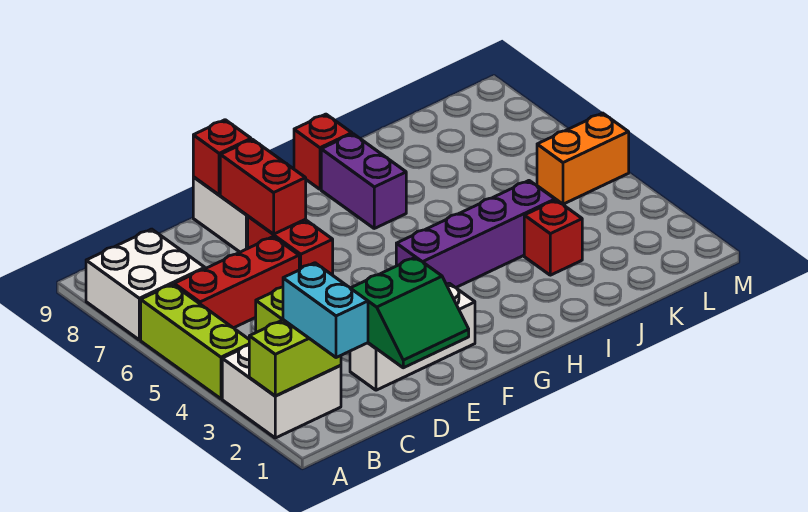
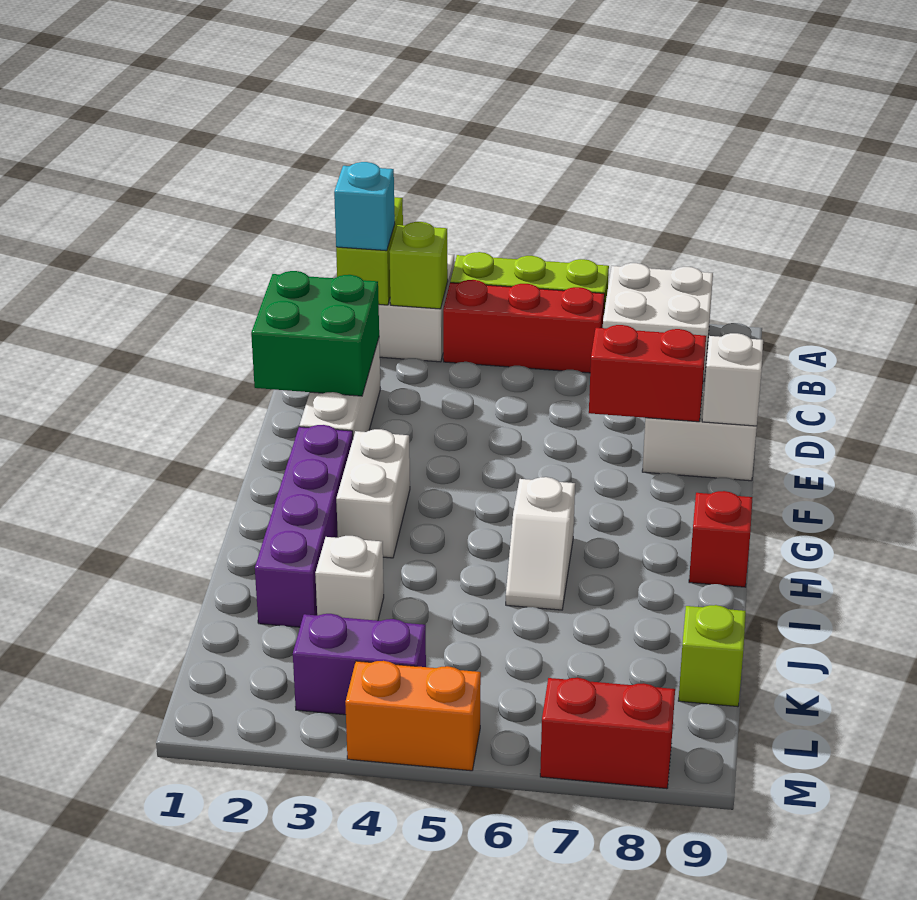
cyan brick B1:B2 level 3 -> cyan brick B2 level 3
red brick B6:D6 level 1 -> red brick B4:B6 level 1
green slope D1:E2 level 2 top 2 -> green brick D1:E2 level 2
red brick E6:E7 level 1 -> red brick M7:M8 level 1
red brick E9 level 2 -> white brick E9 level 2
none -> white brick G3:H3 level 1
purple brick G4:J4 level 1 -> purple brick G2:J2 level 1
none -> white slope H6:I6 level 1 top H
purple brick H7:H8 level 1 -> purple brick L3:L4 level 1
red brick J3 level 1 -> white brick J3 level 1
none -> lime brick K9 level 1
orange brick L5:M5 level 1 -> orange brick M4:M5 level 1

